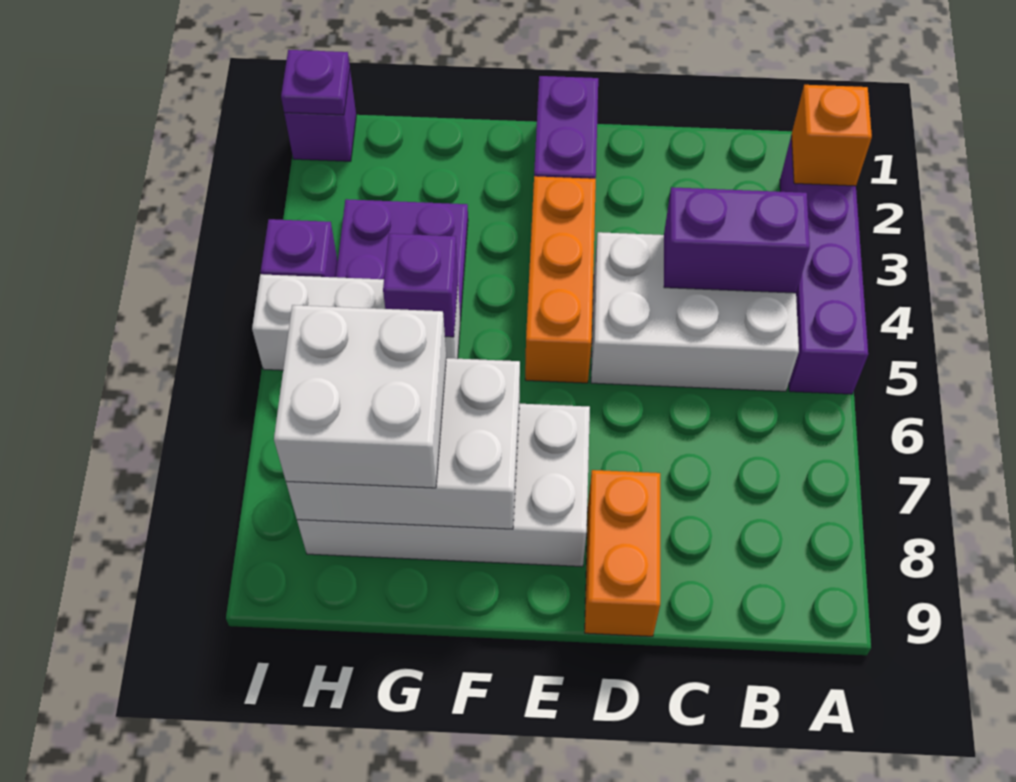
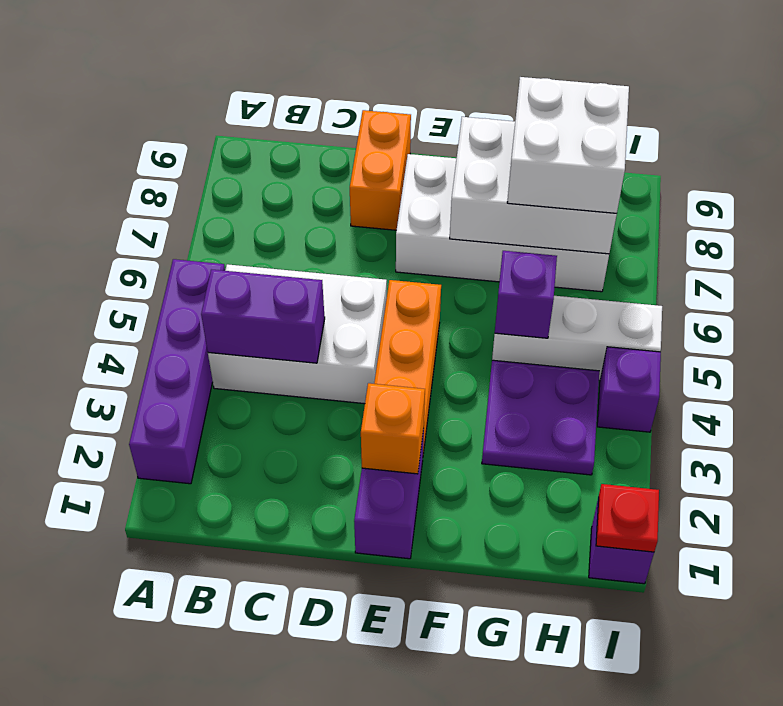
orange brick A2 level 2 -> orange brick E2 level 2
purple plate I1 level 2 -> red plate I1 level 2

